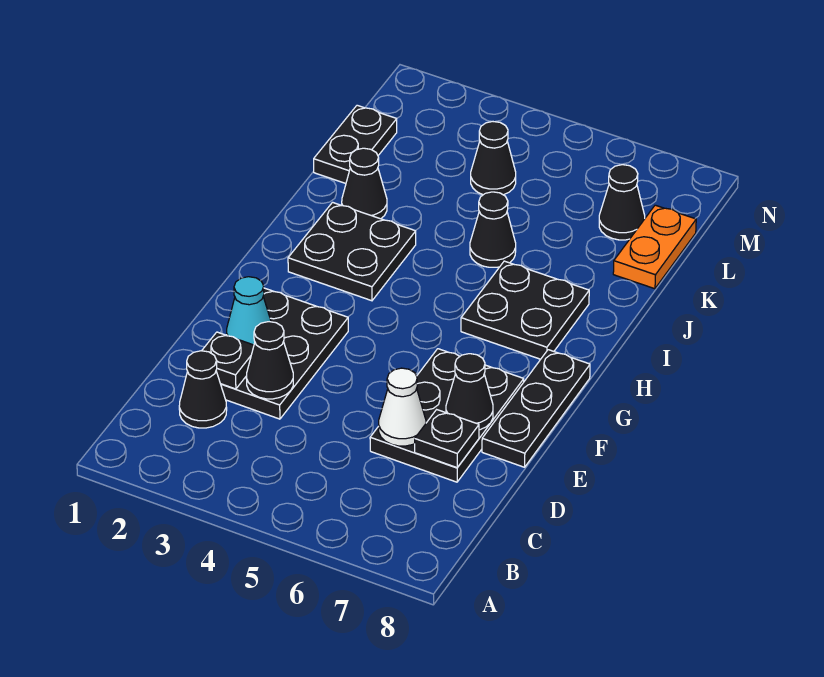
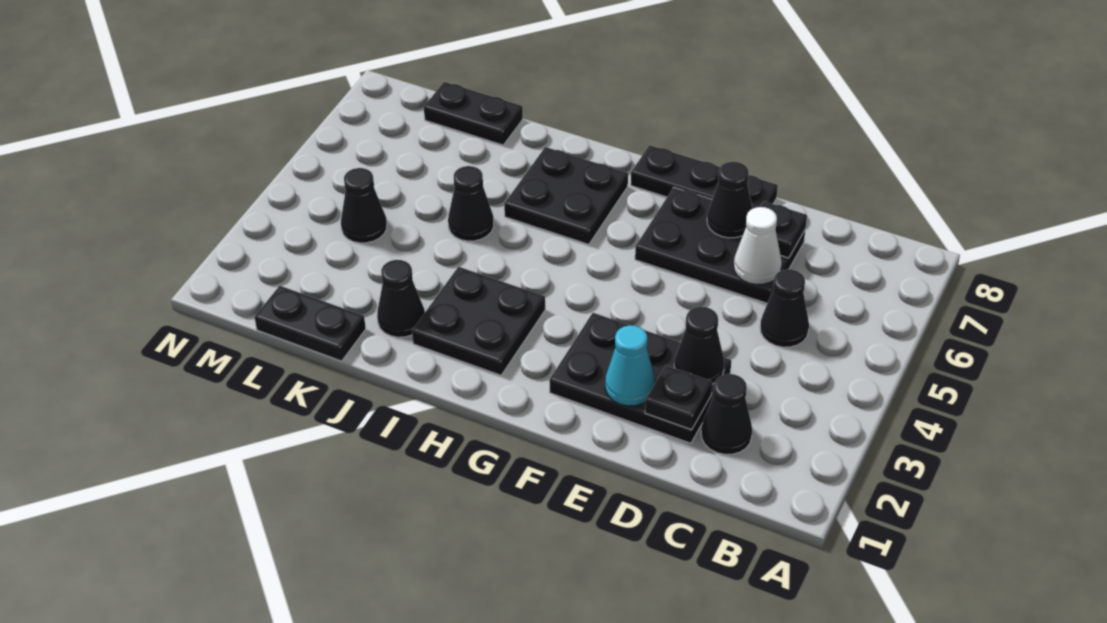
orange plate K8:L8 level 1 -> black plate K8:L8 level 1
black cone L7 level 1 -> black cone C5 level 1

